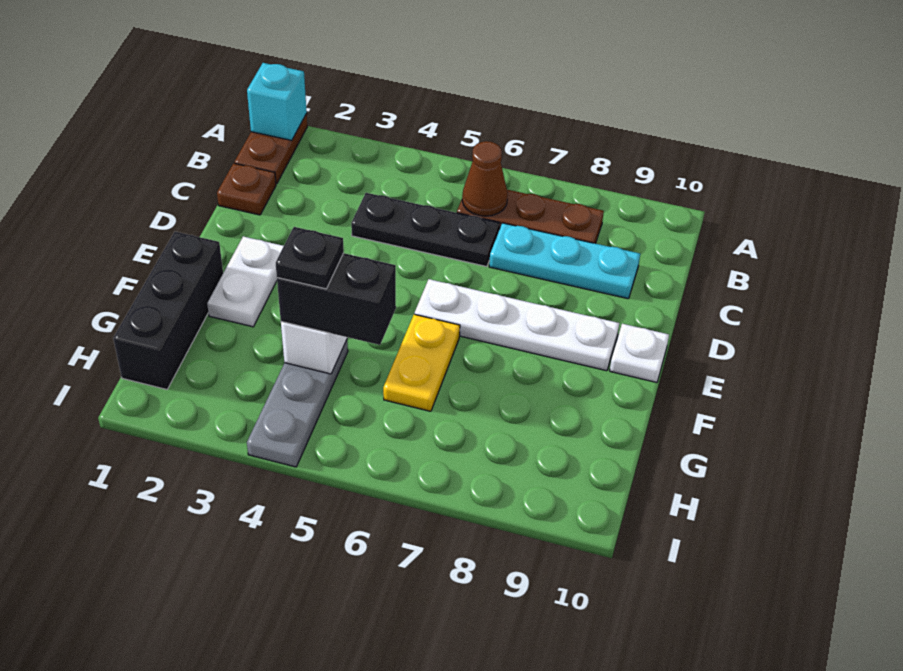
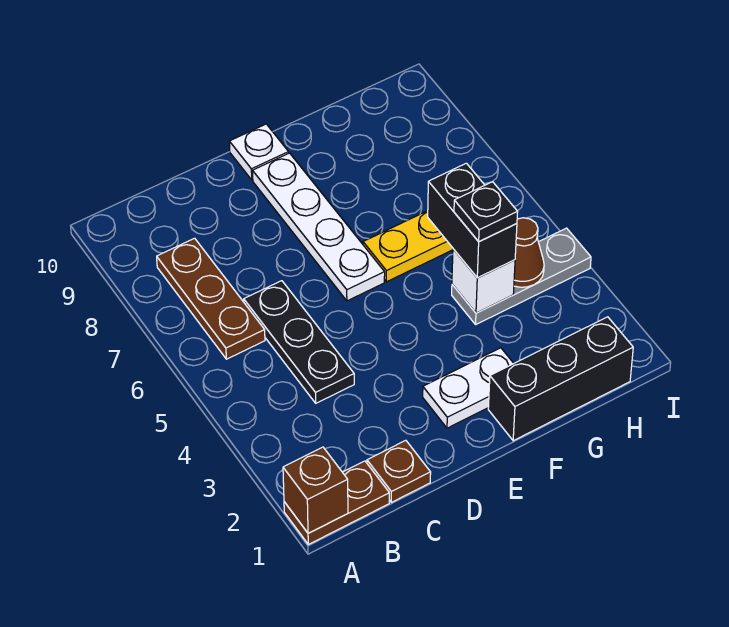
cyan brick A1 level 2 -> brown brick A1 level 2
brown cone B6 level 2 -> brown cone H4 level 2
cyan plate C7:C9 level 1 -> none

